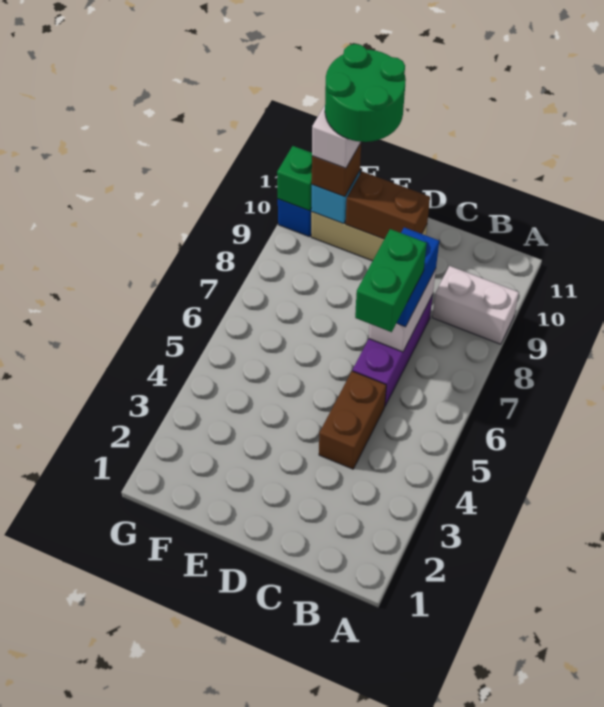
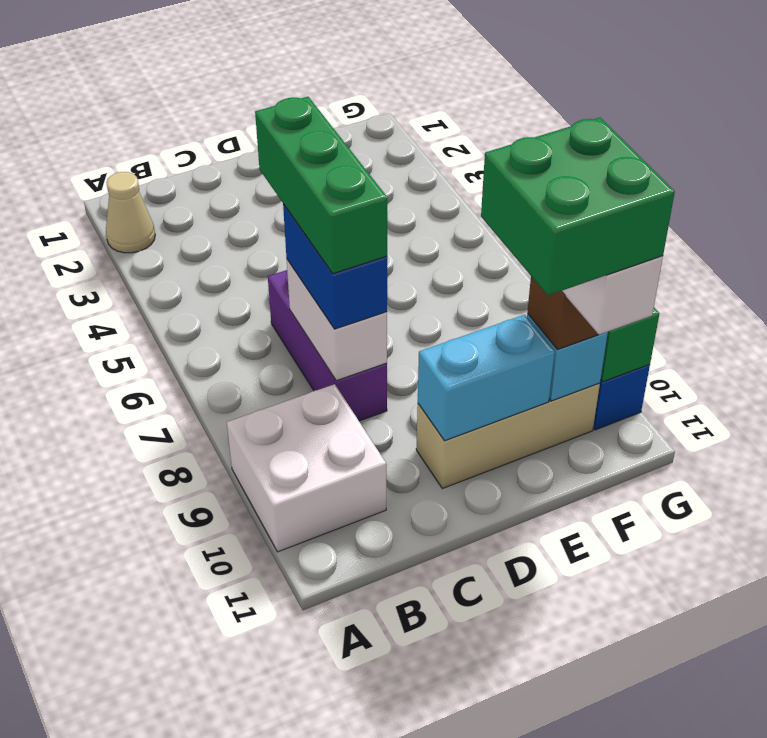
none -> tan cone A2 level 1
white brick A9:B9 level 1 -> white brick A9:B10 level 1
brown brick C4:C5 level 1 -> none
green brick C6:C7 level 4 -> green brick C6:C8 level 4
brown brick D10:E10 level 2 -> cyan brick D10:E10 level 2
green round brick E10:F11 level 5 -> green brick E10:F11 level 5

